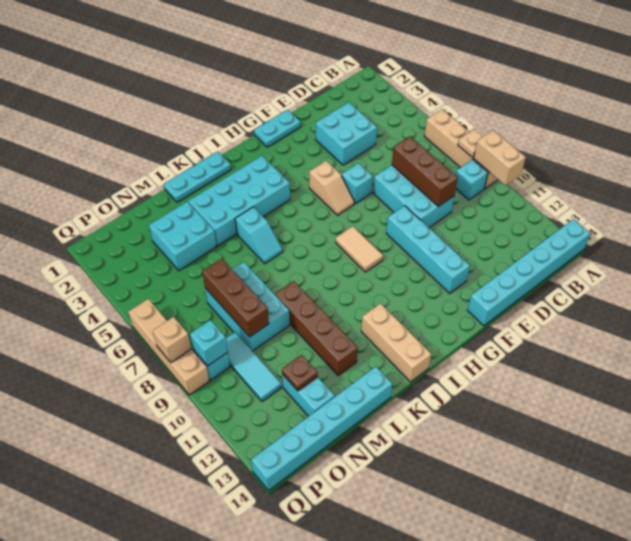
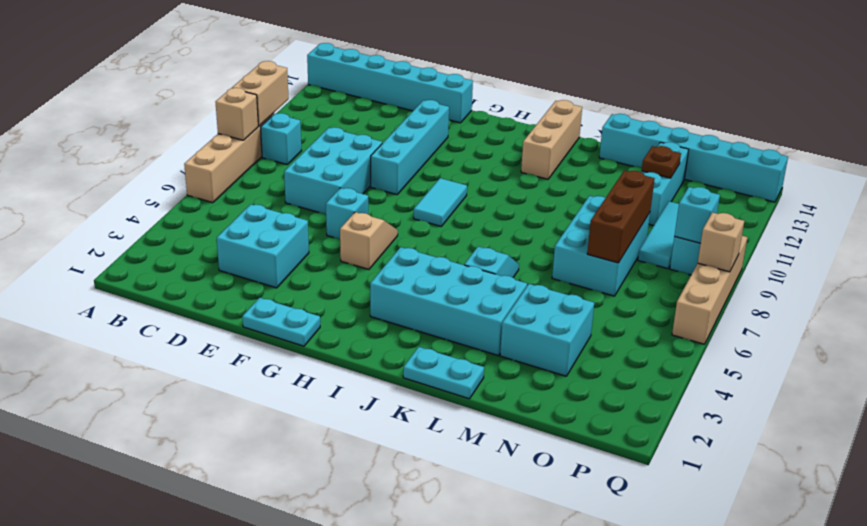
tan plate A8 level 2 -> tan brick A8 level 2
brown brick D7:D9 level 2 -> none
tan tile H8:H9 level 1 -> cyan tile H8:H9 level 1
cyan plate J1:L1 level 1 -> cyan plate K1:L1 level 1
brown brick L9:L12 level 1 -> none
cyan brick N12:N13 level 1 -> cyan brick N11:N13 level 1

